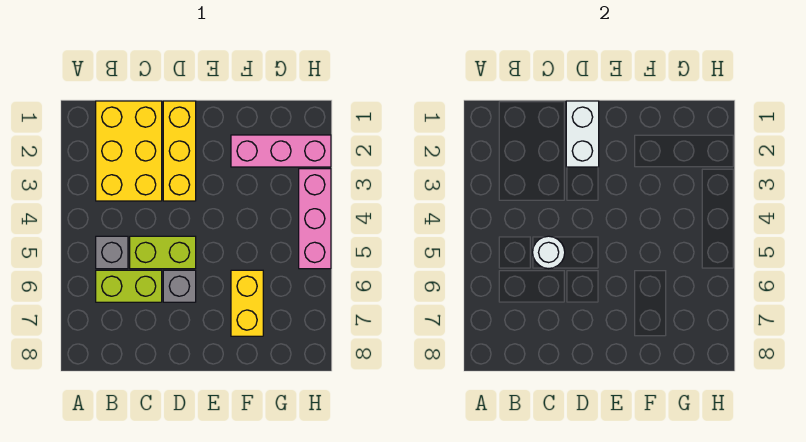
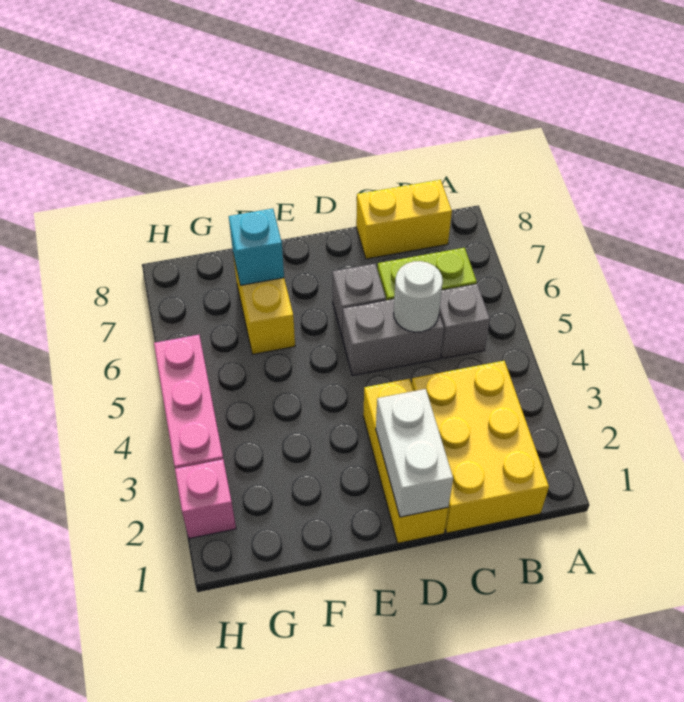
none -> yellow brick B8:C8 level 1
lime brick C5:D5 level 1 -> grey brick C5:D5 level 1
pink brick F2:H2 level 1 -> pink brick H2 level 1
none -> cyan brick F7 level 2

